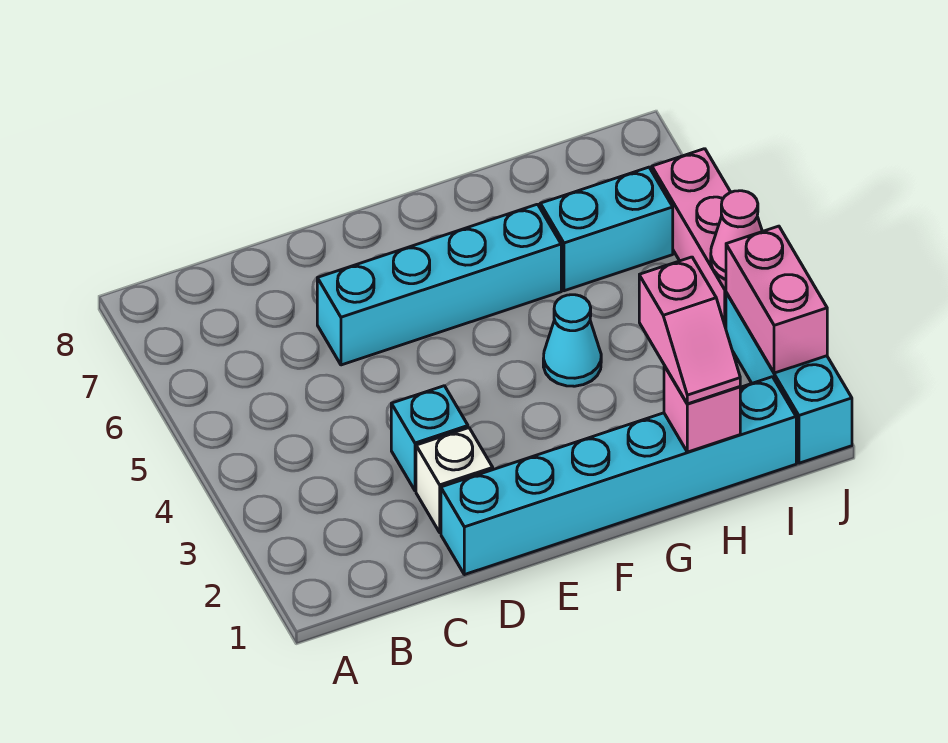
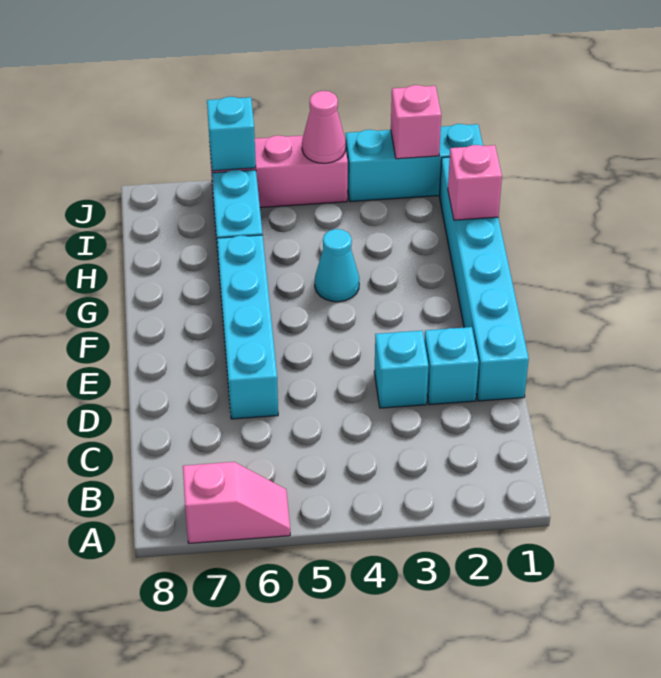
white brick D2 level 1 -> cyan brick D2 level 1
pink slope H1:H2 level 3 top 2 -> pink slope A6:A7 level 1 top 7
pink brick J2:J3 level 2 -> pink brick J2 level 2
none -> cyan brick J6 level 2

